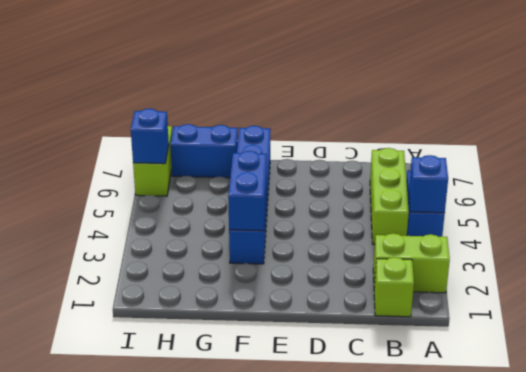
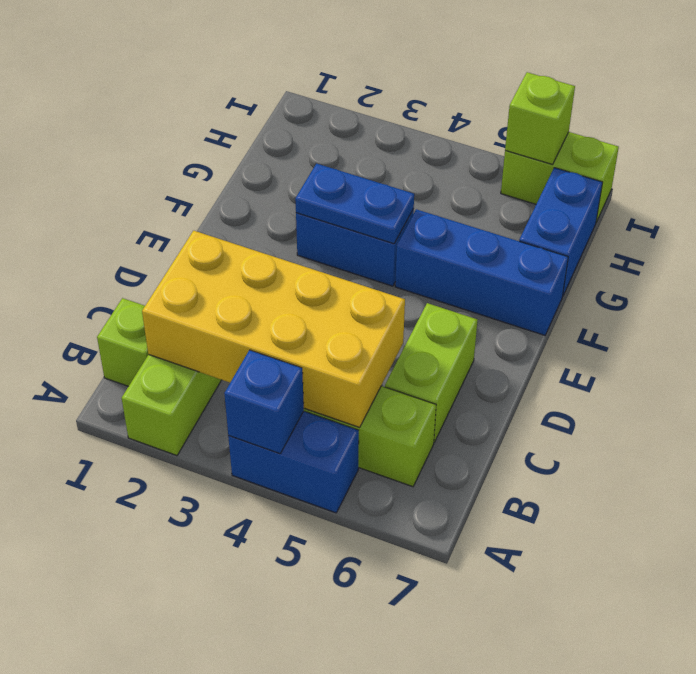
none -> yellow brick B2:C5 level 2
none -> lime brick C6:D6 level 1
blue brick F3:F4 level 2 -> blue plate F3:F4 level 2
blue brick I6 level 2 -> lime brick I6 level 2

